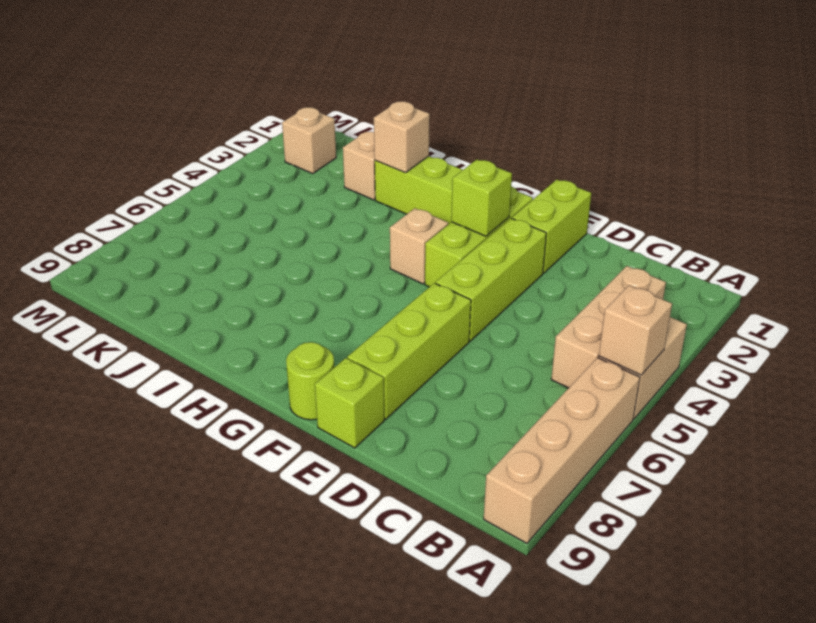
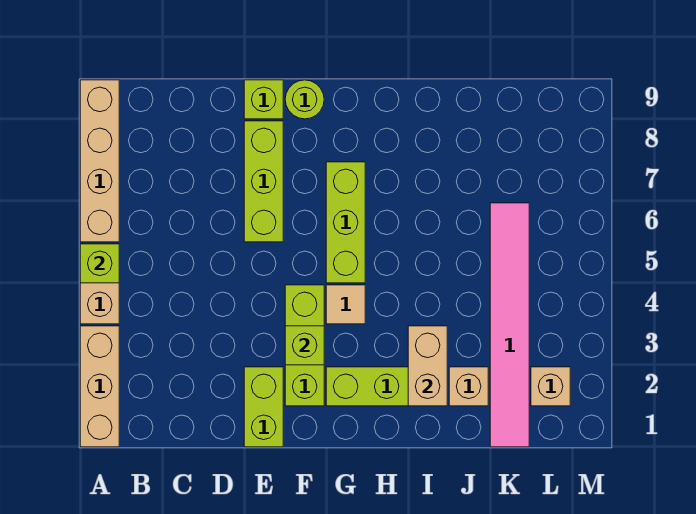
tan brick A5 level 2 -> lime brick A5 level 2
tan brick B3:B5 level 1 -> tan brick A1:A3 level 1
lime brick E3:E5 level 1 -> lime brick G5:G7 level 1
tan brick G4 level 1 -> tan tile G4 level 1
tan brick I2 level 2 -> tan brick I2:I3 level 2
none -> pink tile K1:K6 level 1

